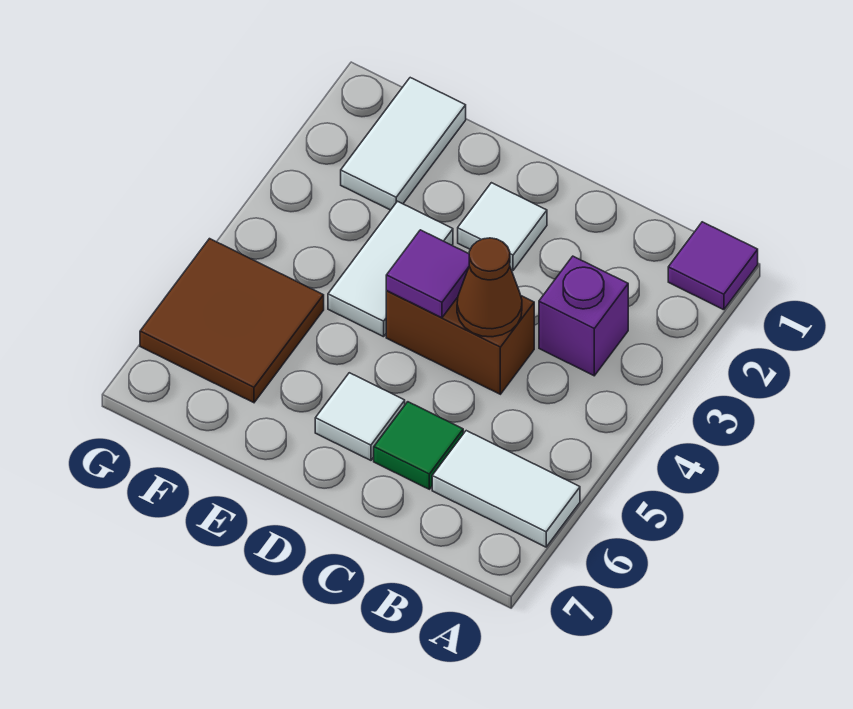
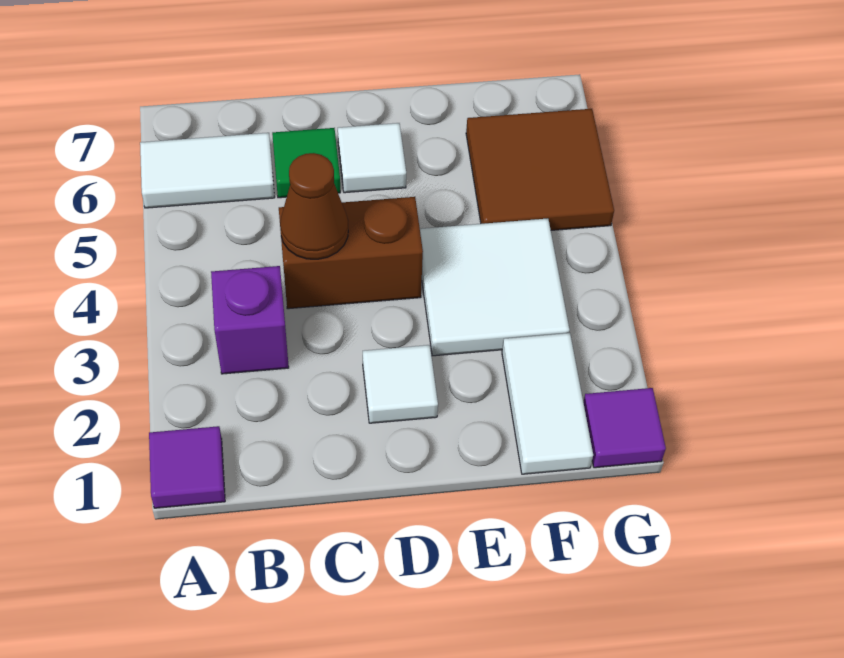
purple tile D4 level 2 -> purple tile G1 level 1
white tile E3:E4 level 1 -> white tile E3:F4 level 1

